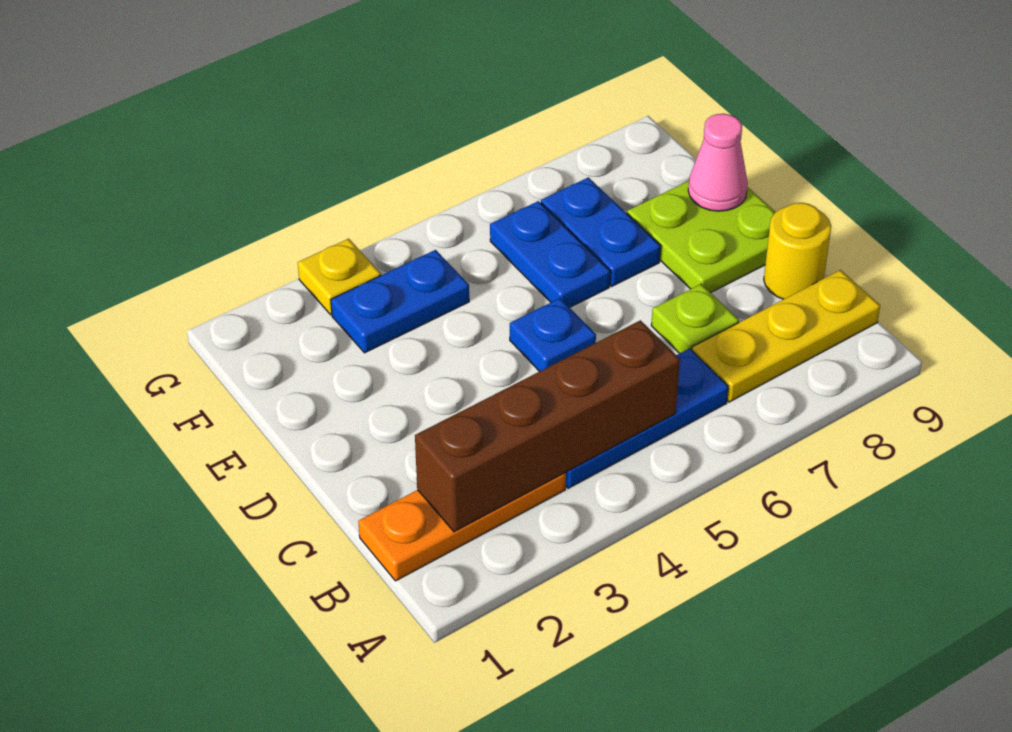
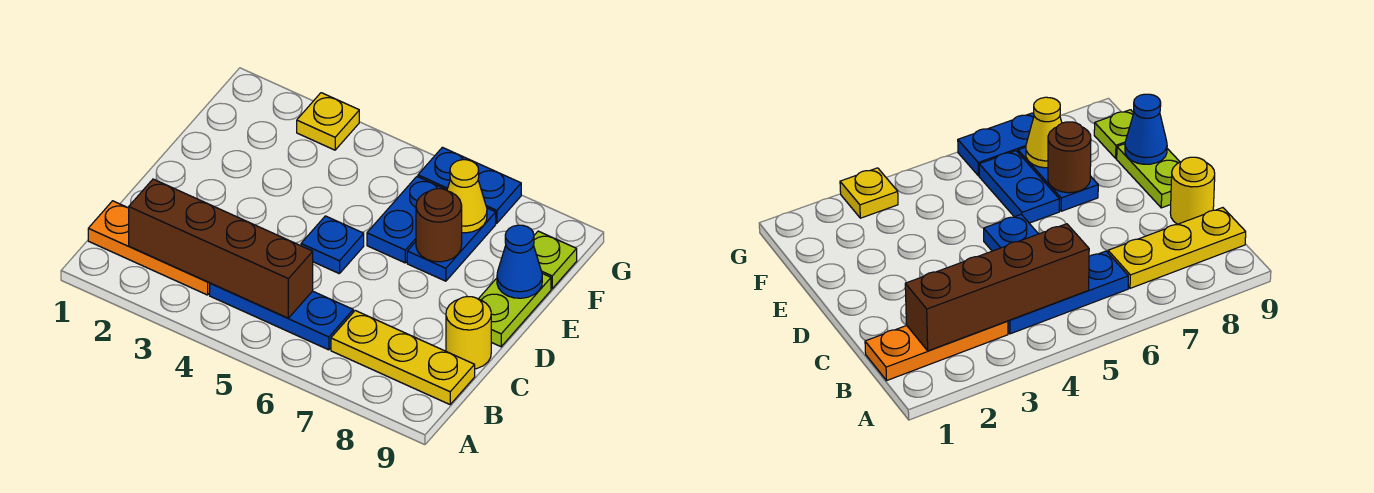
lime plate C7 level 1 -> lime plate F9 level 1
lime plate D8:E9 level 1 -> lime plate D9:E9 level 1
none -> brown round brick E7 level 2
pink cone E9 level 2 -> blue cone E9 level 2
blue plate F3:F4 level 1 -> blue plate G6:G7 level 1
none -> yellow cone F7 level 2

